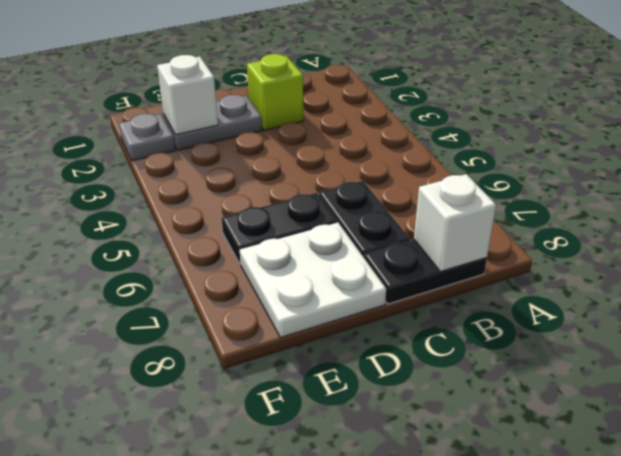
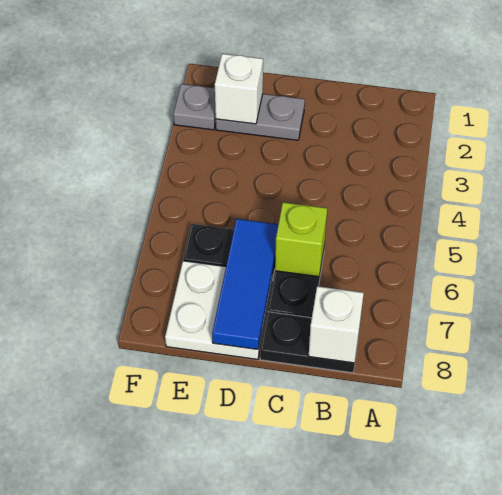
lime brick C2 level 1 -> lime brick C6 level 2
none -> blue tile D6:D8 level 2

